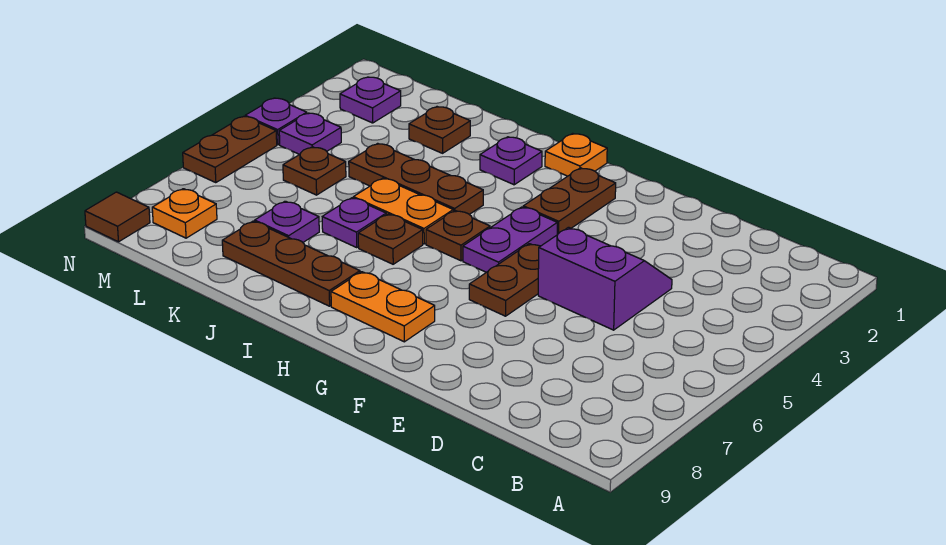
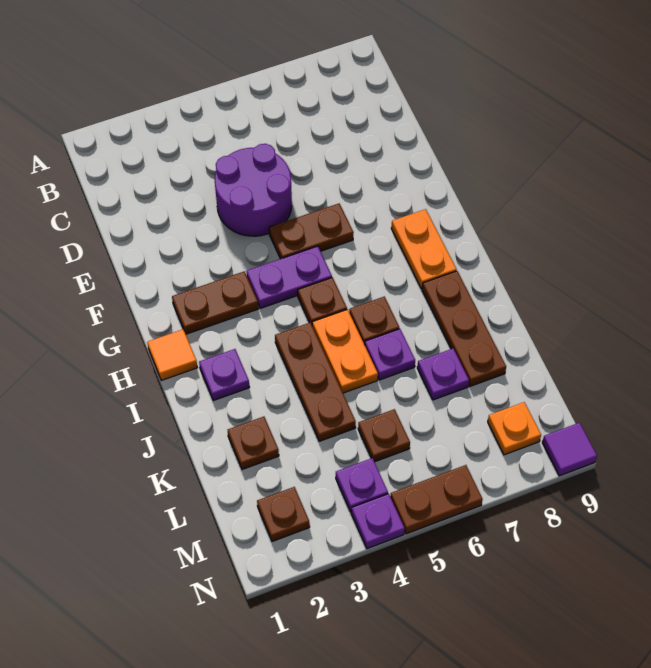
purple slope D4:E5 level 1 top 5 -> purple round brick D4:E5 level 1
orange plate H1 level 1 -> orange tile H1 level 1
purple plate M2 level 1 -> brown plate M2 level 1
brown tile N9 level 1 -> purple tile N9 level 1

